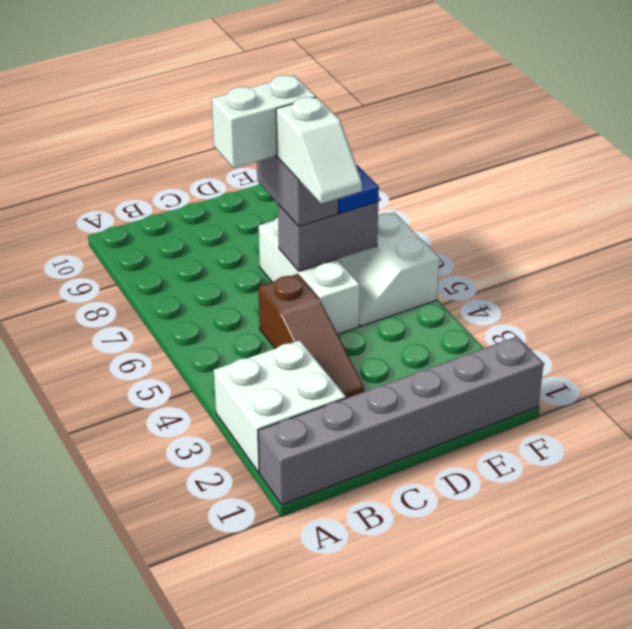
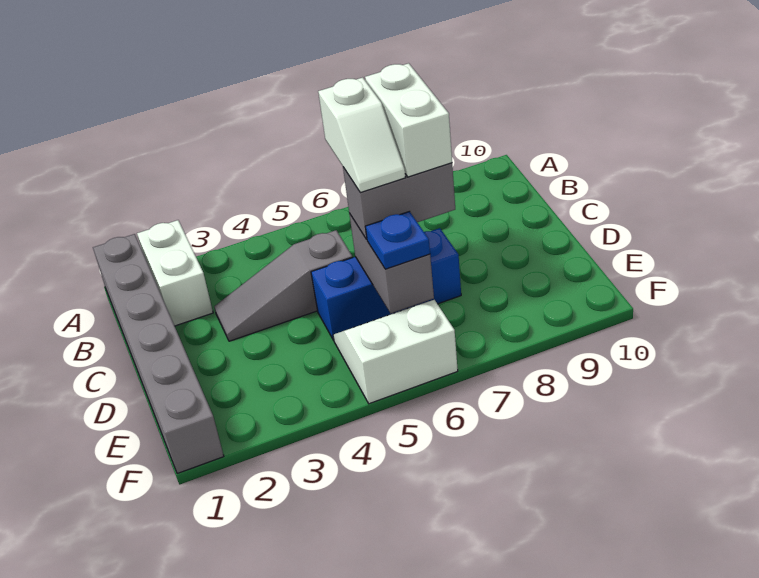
white brick A2:B3 level 1 -> white brick A2:B2 level 1
brown slope C3:C5 level 1 top 5 -> grey slope C3:C5 level 1 top 5
white brick D5:D7 level 1 -> blue brick D5:D7 level 1
white slope D5:D6 level 4 top 6 -> white slope C6:D6 level 4 top C

